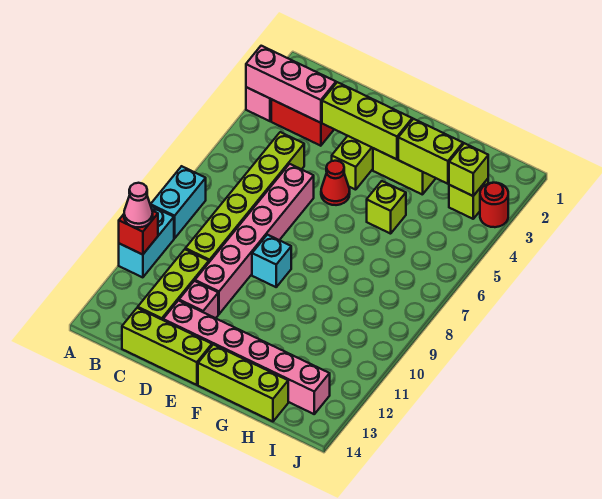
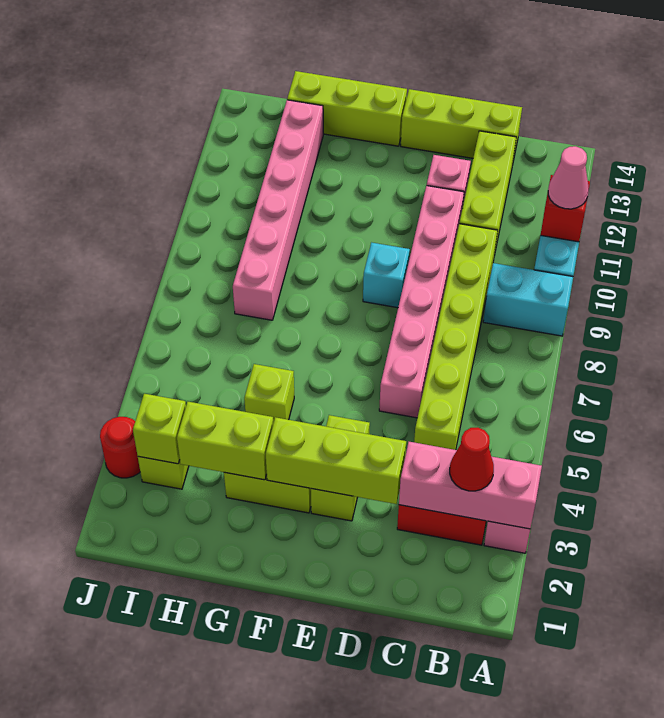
cyan brick A8:A9 level 1 -> cyan brick A9:B9 level 1
pink brick D13:I13 level 1 -> pink brick H8:H13 level 1
red cone E5 level 1 -> red cone B3 level 3

